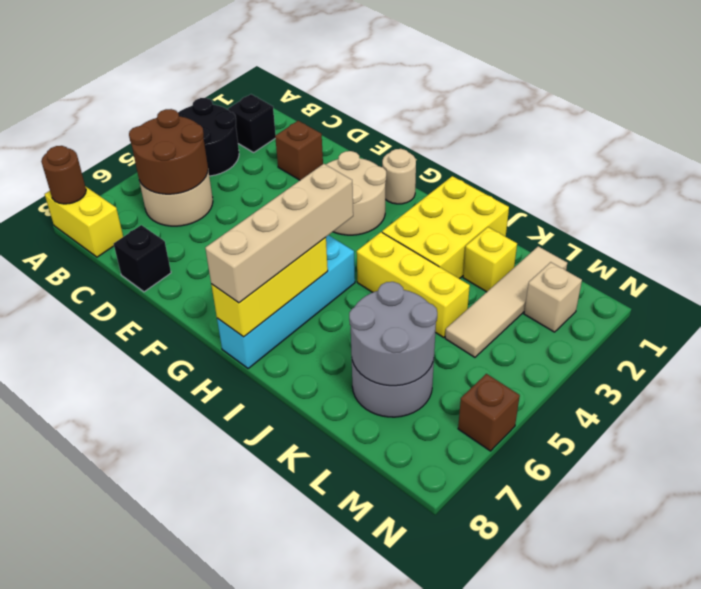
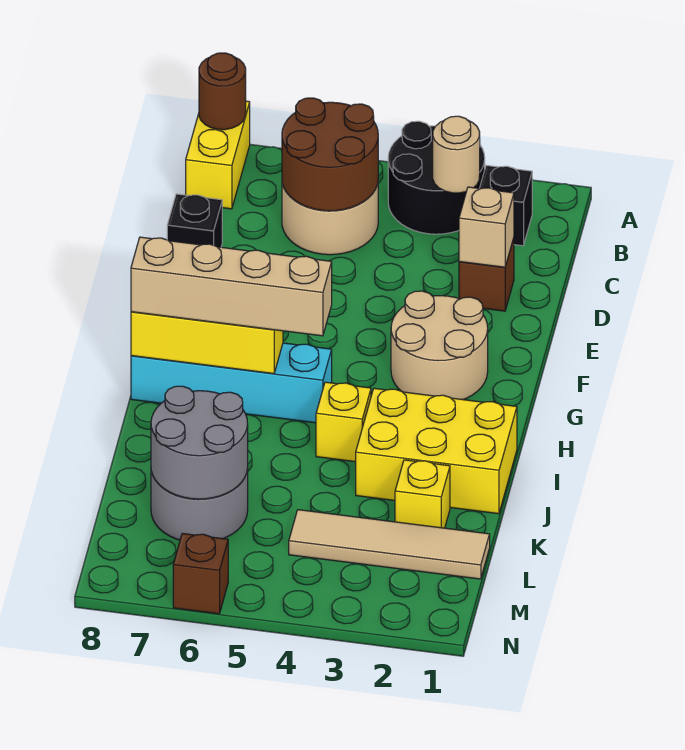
tan round brick G1 level 1 -> tan round brick B3 level 2
yellow brick I4:K4 level 1 -> yellow brick I4 level 1
tan brick M2 level 1 -> tan brick D2 level 2

